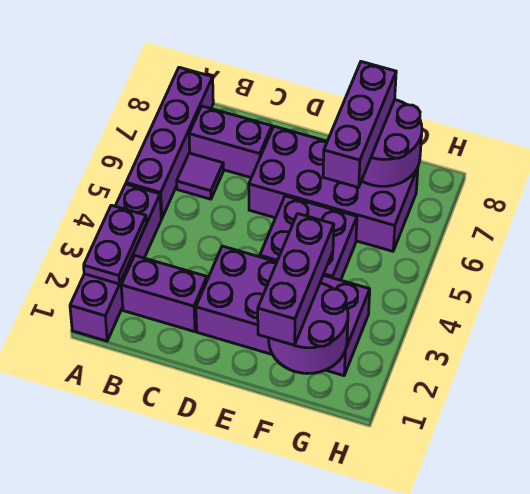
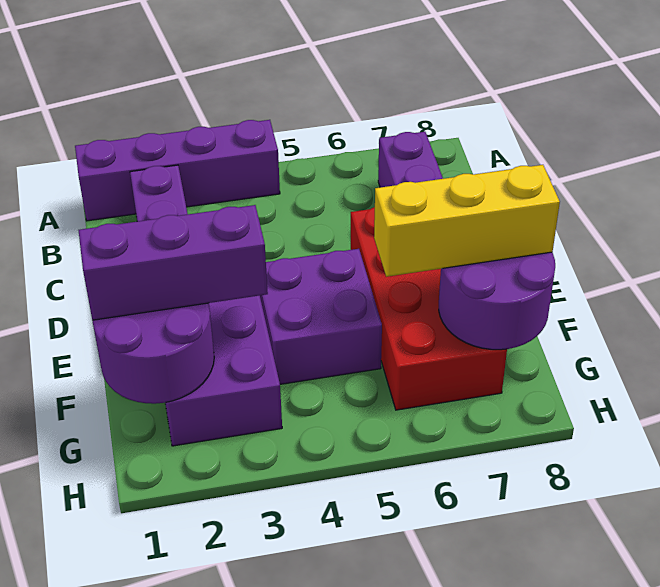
purple plate A2:A3 level 2 -> none
purple brick A5:A8 level 1 -> none
purple tile B6 level 1 -> none
purple brick D6:G7 level 1 -> red brick D6:G7 level 1
purple brick F6:F8 level 3 -> yellow brick F6:F8 level 3

